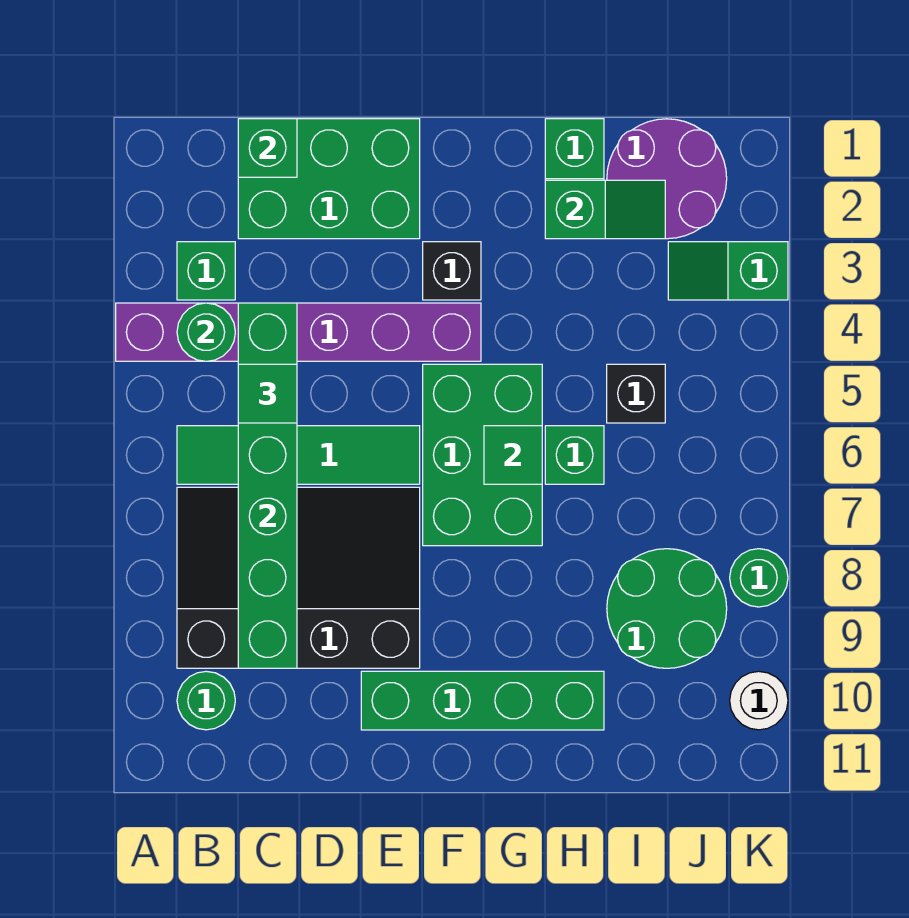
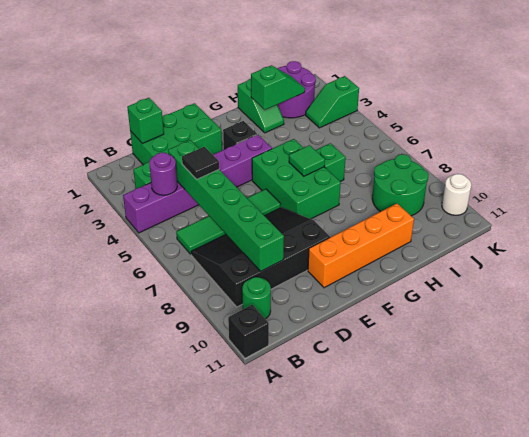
green round brick B4 level 2 -> purple round brick B4 level 2
green tile C5 level 3 -> black tile C5 level 3
green brick E10:H10 level 1 -> orange brick E10:H10 level 1
black brick I5 level 1 -> black brick A11 level 1
green round brick K8 level 1 -> none

